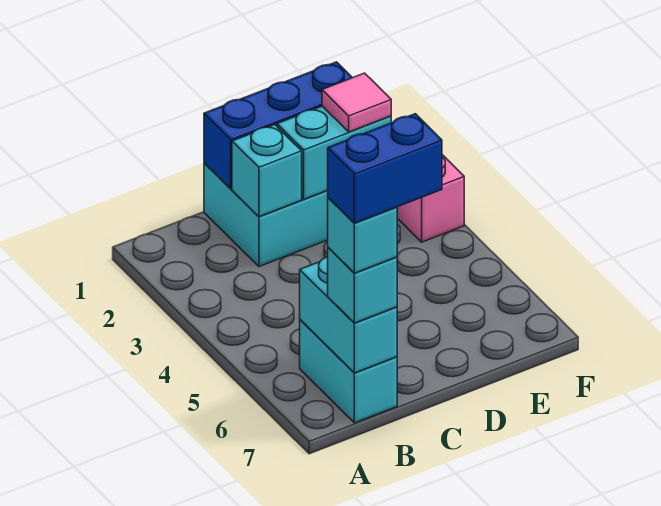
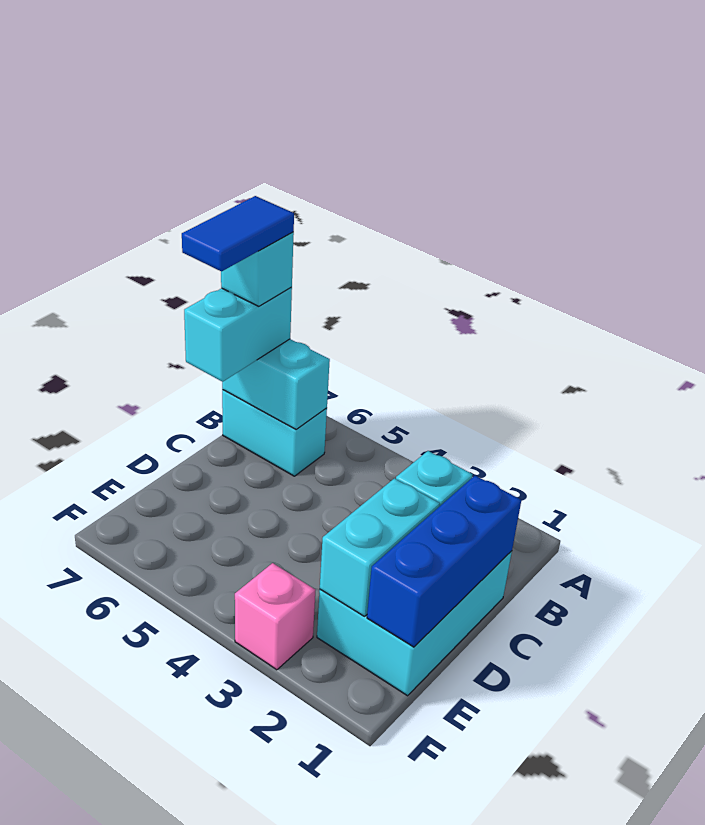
cyan brick B7 level 3 -> cyan brick B7:C7 level 3
blue brick B7:C7 level 5 -> blue tile B7:C7 level 5
pink tile E2 level 3 -> none

